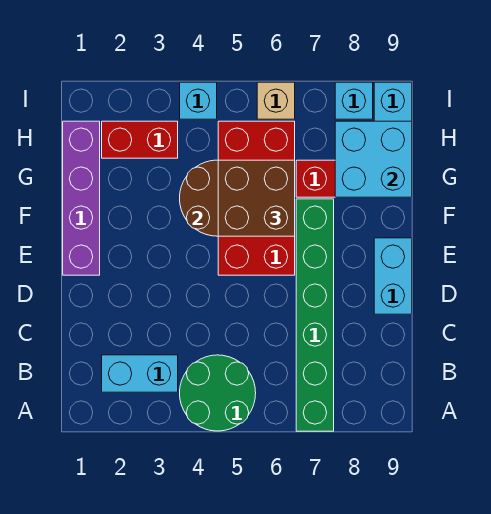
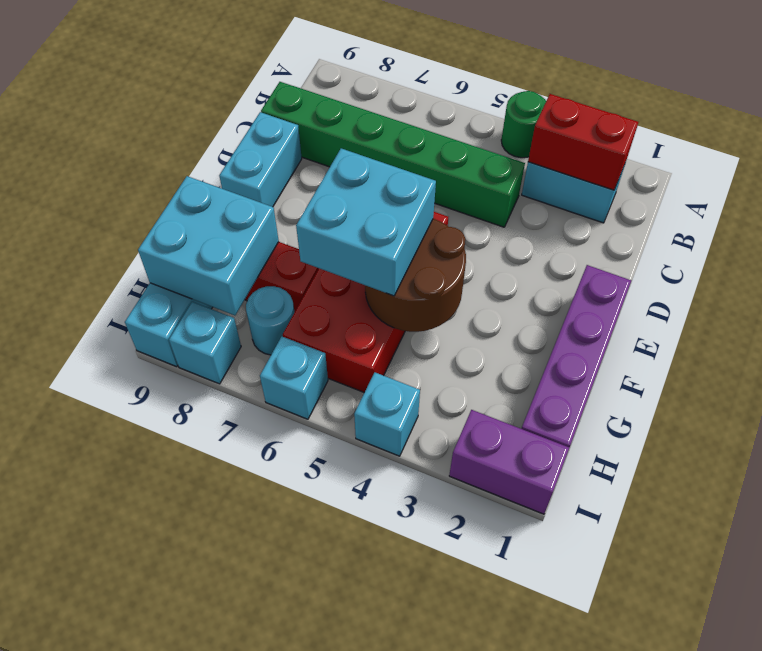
green round brick A4:B5 level 1 -> green round brick A4 level 1
green brick A7:F7 level 1 -> green brick C4:C9 level 1
brown brick F5:G6 level 3 -> cyan brick F5:G6 level 3
red brick H2:H3 level 1 -> red brick B2:B3 level 2
none -> cyan round brick H7 level 1
none -> purple brick I1:I2 level 1
tan brick I6 level 1 -> cyan brick I6 level 1

